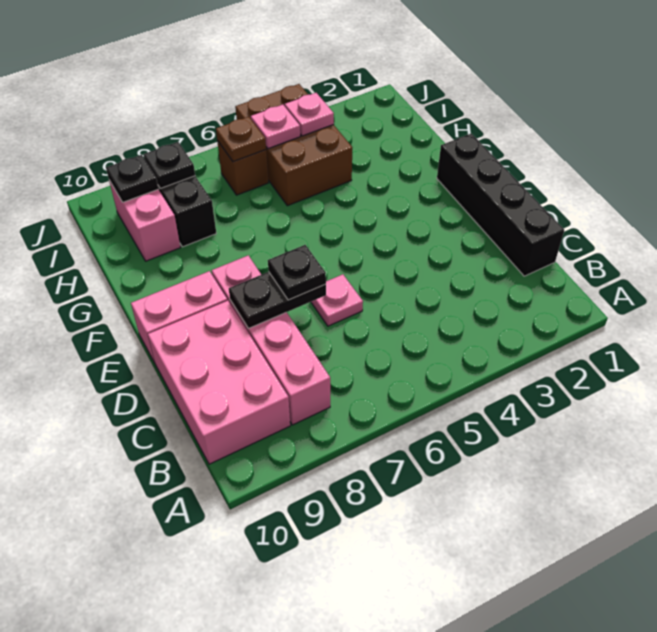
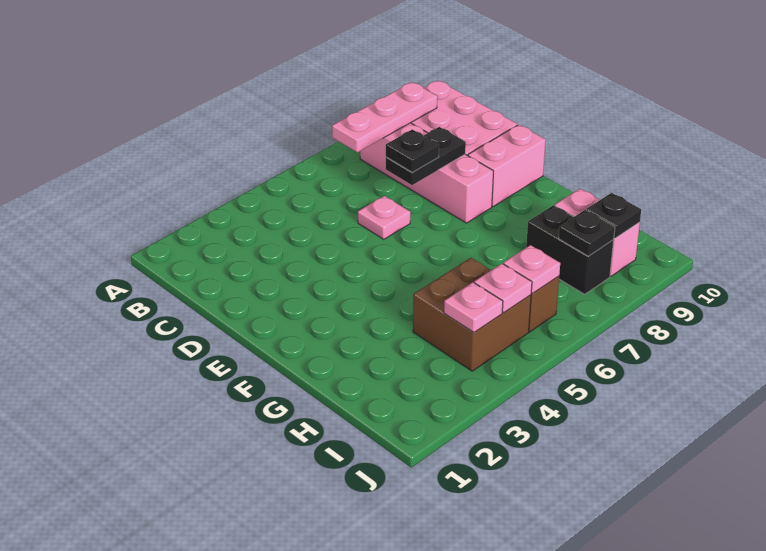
none -> pink plate B7:B9 level 2
black brick C1:F1 level 1 -> none
brown brick H4:J5 level 1 -> brown brick H4:I5 level 1
brown plate I6 level 2 -> pink plate I6 level 2

